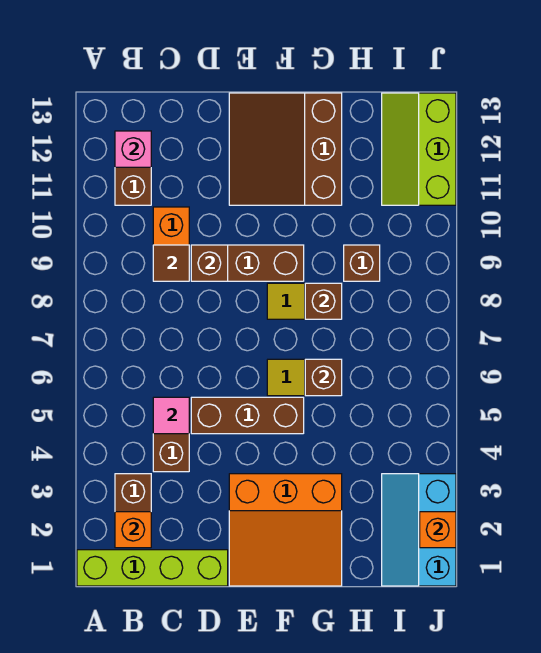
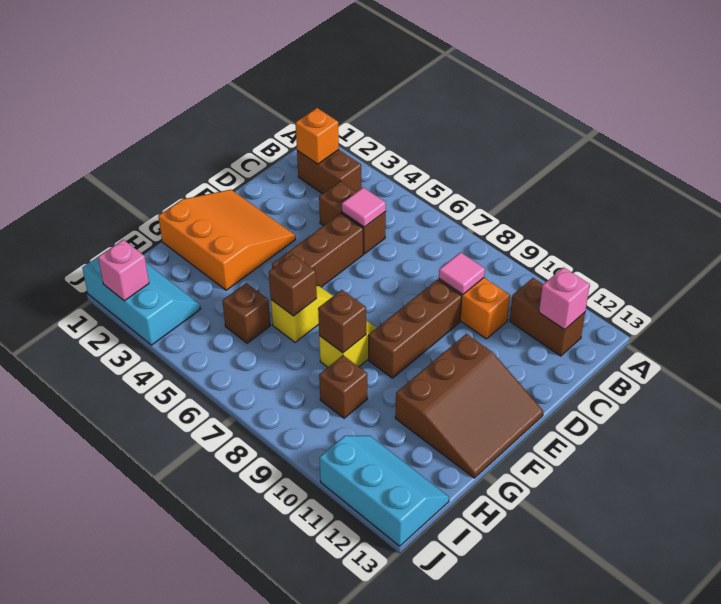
lime brick A1:D1 level 1 -> none
brown tile C9 level 2 -> pink tile C9 level 2
brown brick D9 level 2 -> brown brick H5 level 1
orange slope E1:G3 level 1 top 3 -> orange slope E1:G3 level 1 top G
brown slope E11:G13 level 1 top G -> brown slope E11:G13 level 1 top 11
lime slope I11:J13 level 1 top J -> cyan slope I11:J13 level 1 top J
orange brick J2 level 2 -> pink brick J2 level 2

